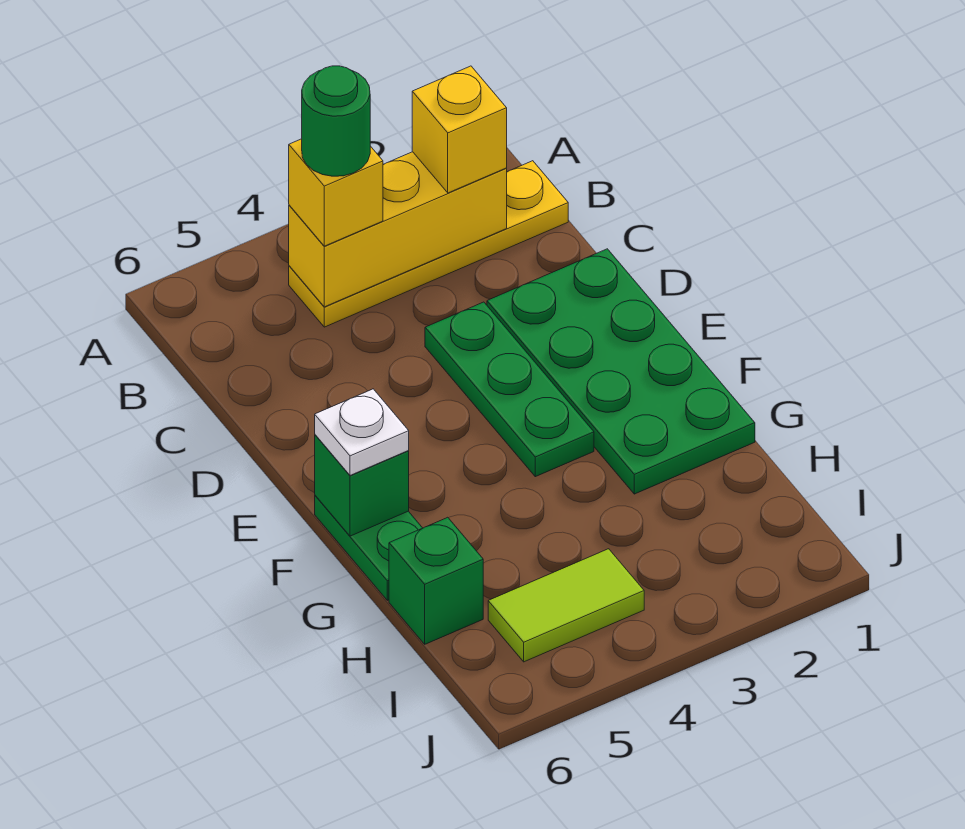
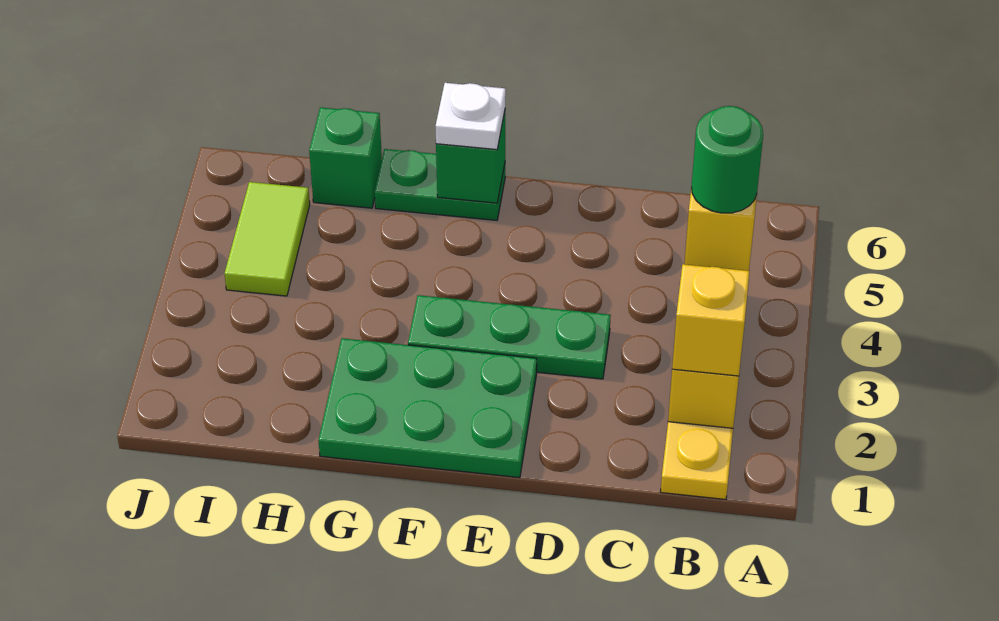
green plate D1:G2 level 1 -> green plate E1:G2 level 1

